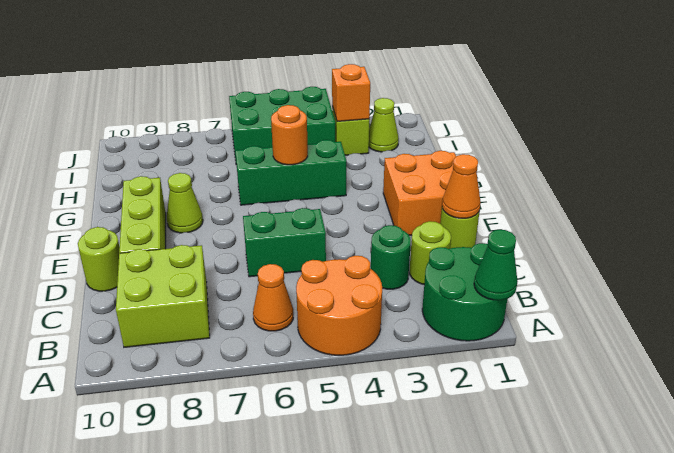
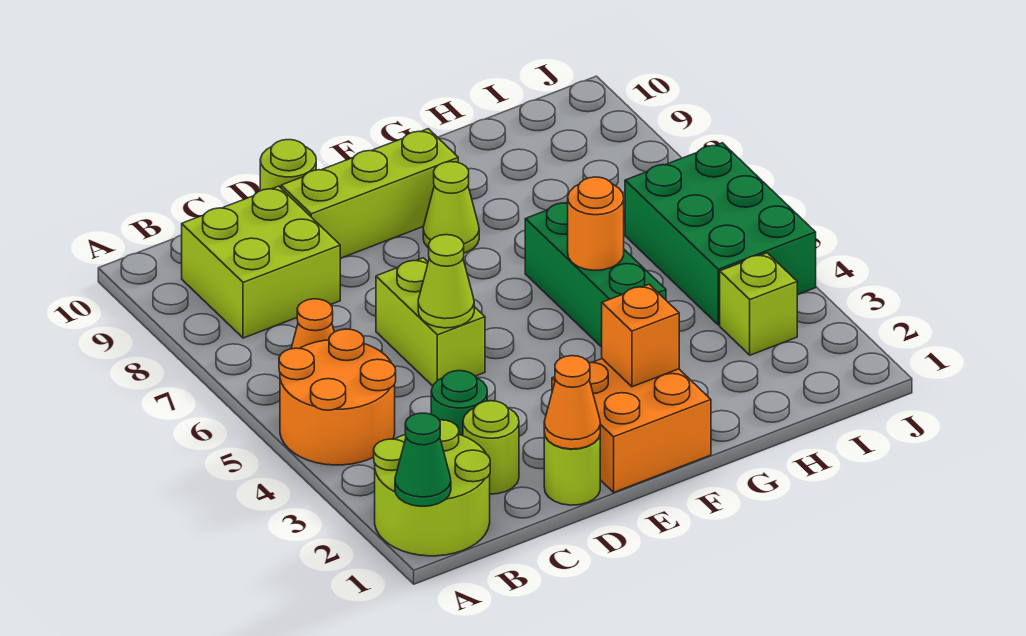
green round brick A1:B2 level 1 -> lime round brick A1:B2 level 1
green brick D5:D6 level 1 -> lime brick D5:D6 level 1
lime cone I2 level 1 -> lime cone D5 level 2
orange brick I3 level 2 -> orange brick F2 level 2

